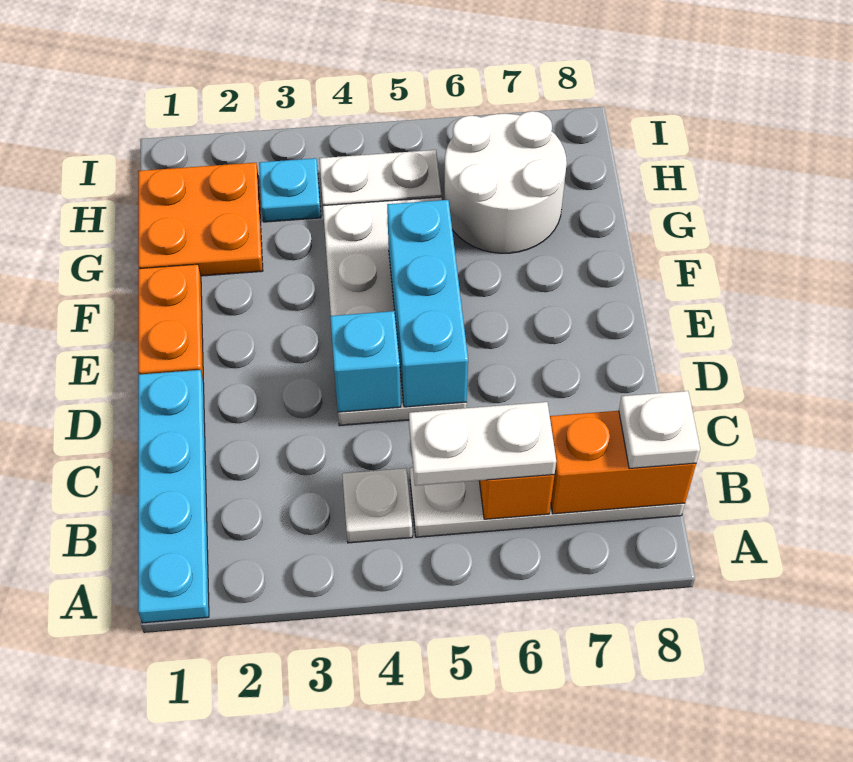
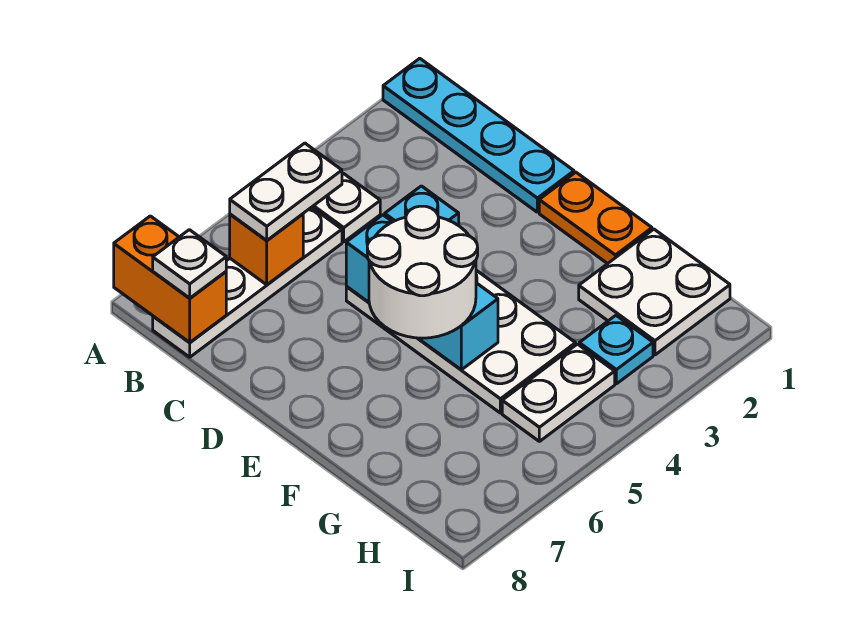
orange brick B7:B8 level 2 -> orange brick A8:B8 level 2
orange plate G1:H2 level 1 -> white plate G1:H2 level 1
white round brick G6:H7 level 1 -> white round brick E5:F6 level 3

